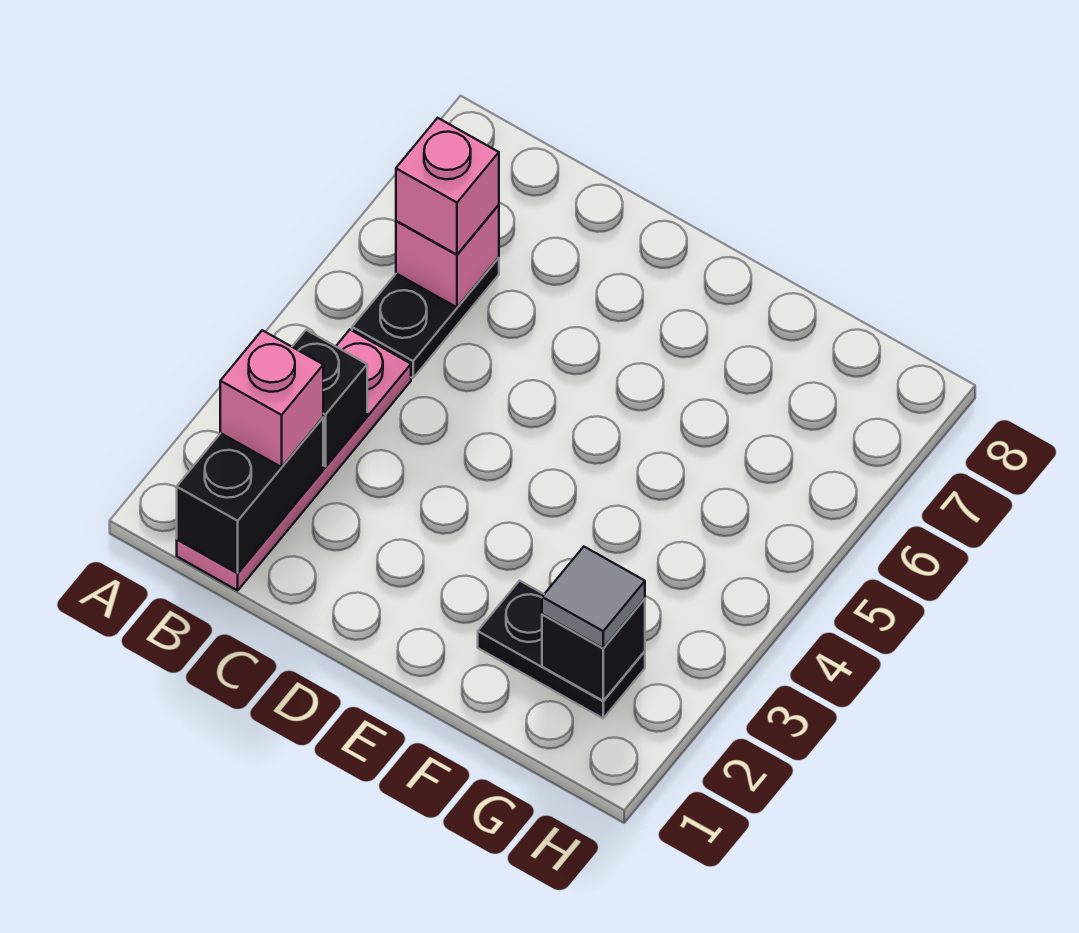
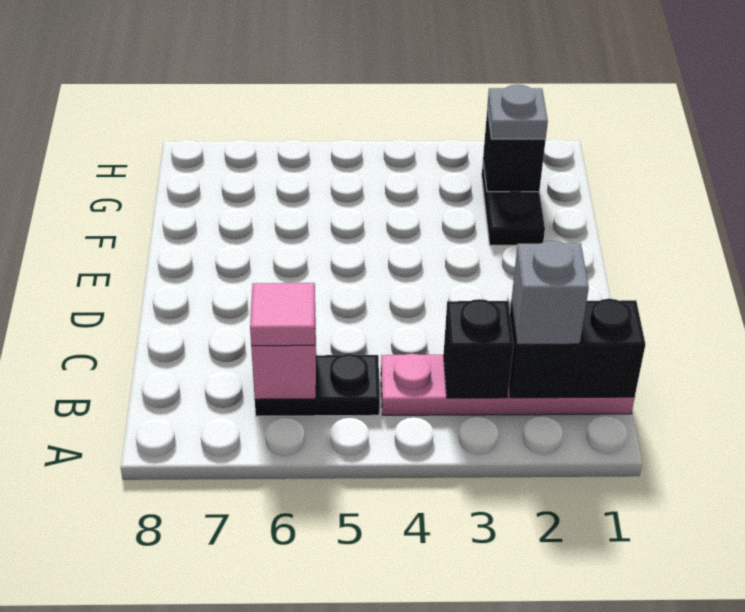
pink brick B2 level 3 -> grey brick B2 level 3
pink brick B6 level 3 -> pink tile B6 level 3
grey tile G2 level 3 -> grey plate G2 level 3

